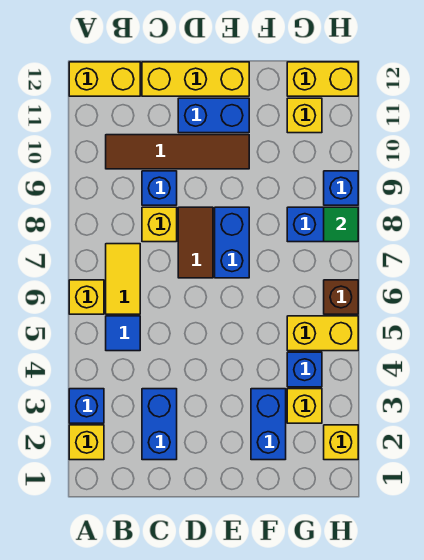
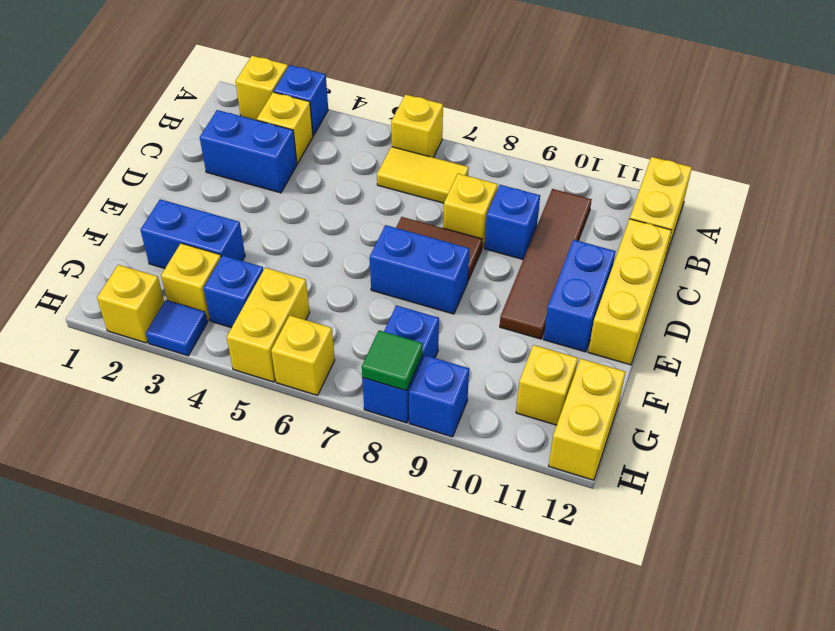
none -> yellow brick B3 level 1
blue tile B5 level 1 -> blue tile H3 level 1
brown brick H6 level 1 -> yellow brick H6 level 1

